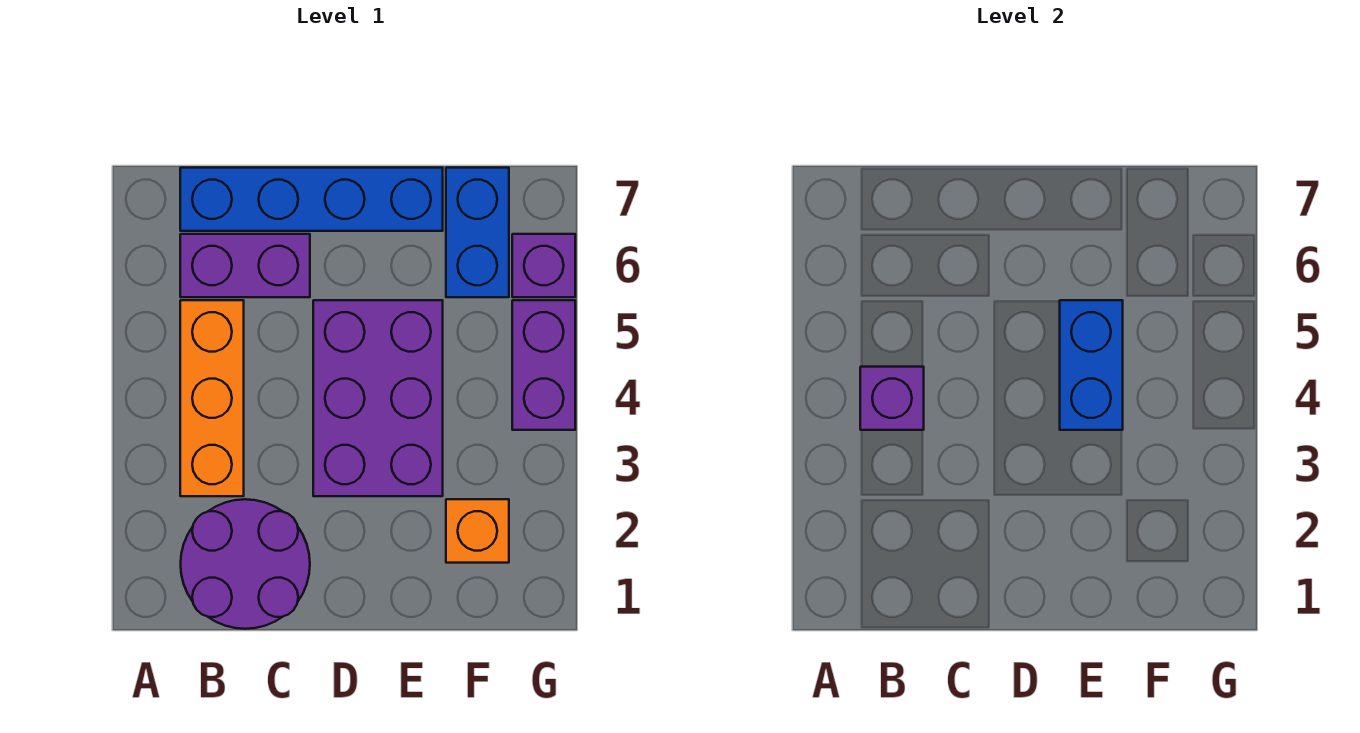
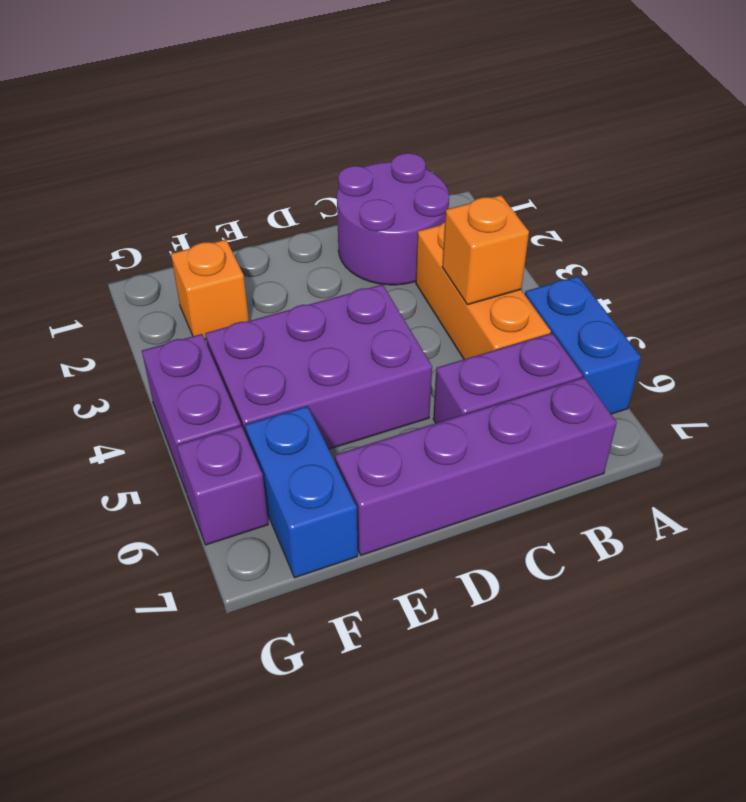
purple brick B4 level 2 -> orange brick B4 level 2
blue brick B7:E7 level 1 -> purple brick B7:E7 level 1
purple brick D3:E5 level 1 -> purple brick D4:F5 level 1
blue brick E4:E5 level 2 -> blue brick A5:A6 level 1

